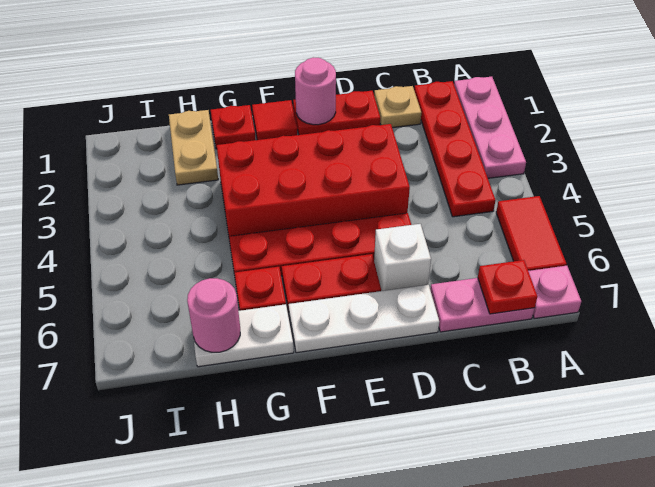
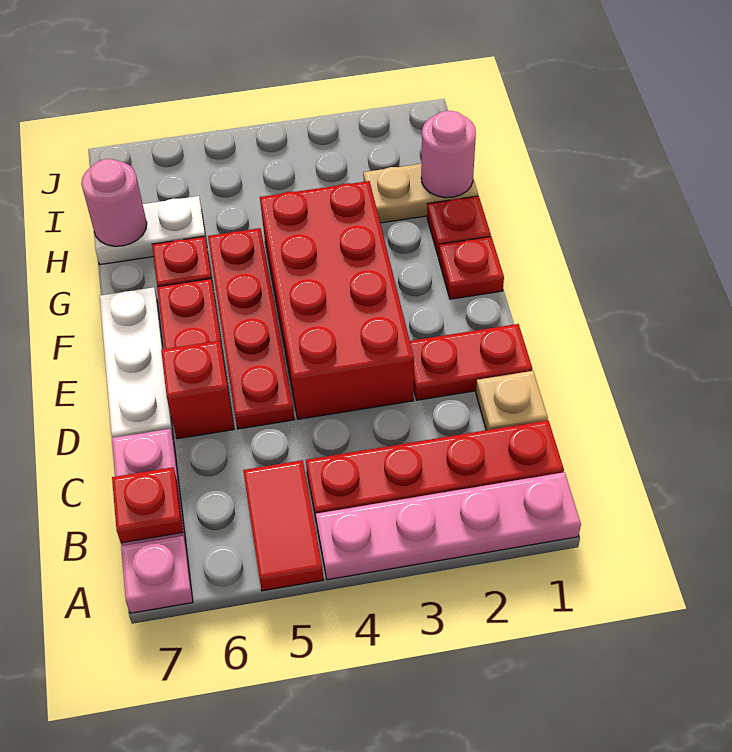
pink plate A1:A3 level 1 -> pink plate A1:A4 level 1
red tile A5:A6 level 1 -> red tile A5:B5 level 1
red plate D1:E1 level 1 -> red plate D1:D2 level 1
white brick D6 level 1 -> red brick D6 level 1
pink round brick E1 level 2 -> pink round brick H1 level 2
red tile F1 level 1 -> red plate F1 level 1
white plate G7:H7 level 1 -> white plate H6:H7 level 1

